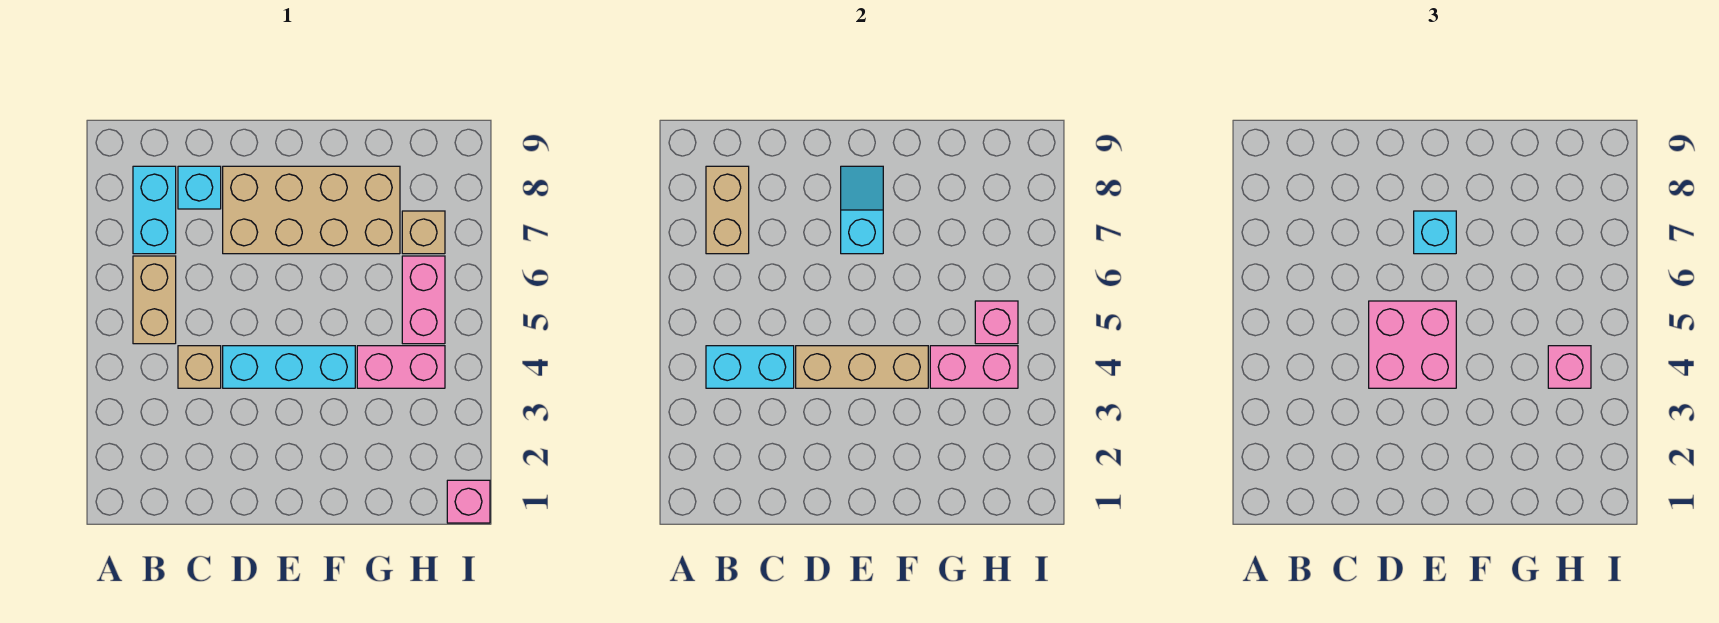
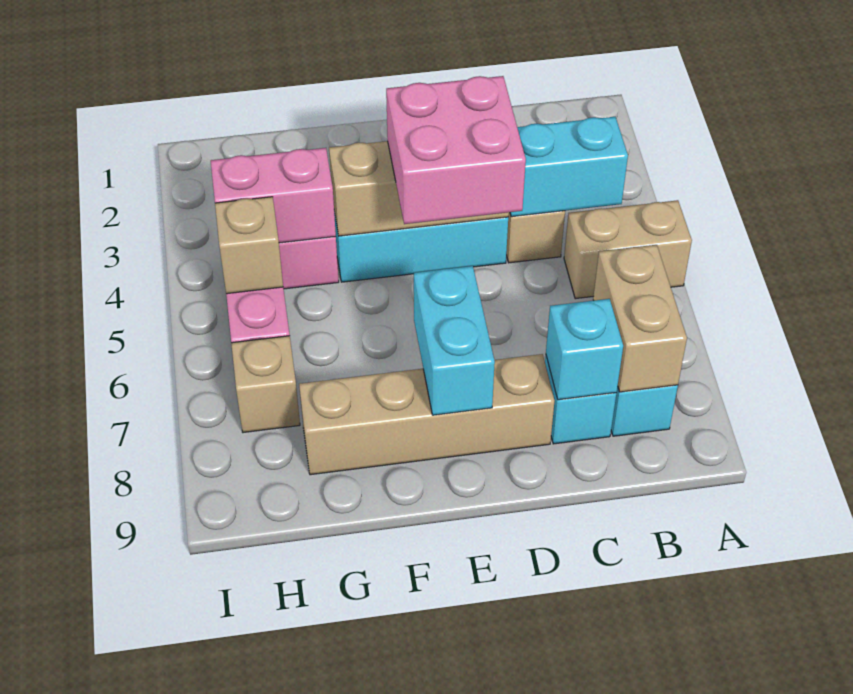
tan brick B5:B6 level 1 -> tan brick A5:B5 level 1
tan brick D7:G8 level 1 -> tan brick D8:G8 level 1
cyan slope E7:E8 level 2 top 7 -> cyan brick E7:E8 level 2
cyan brick E7 level 3 -> cyan brick C8 level 2
pink brick H4 level 3 -> none
pink brick H5 level 2 -> tan brick H5 level 2
pink brick I1 level 1 -> none

